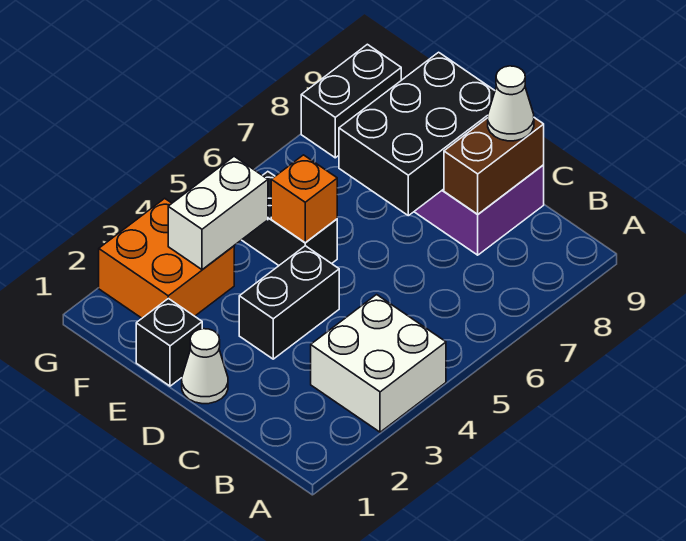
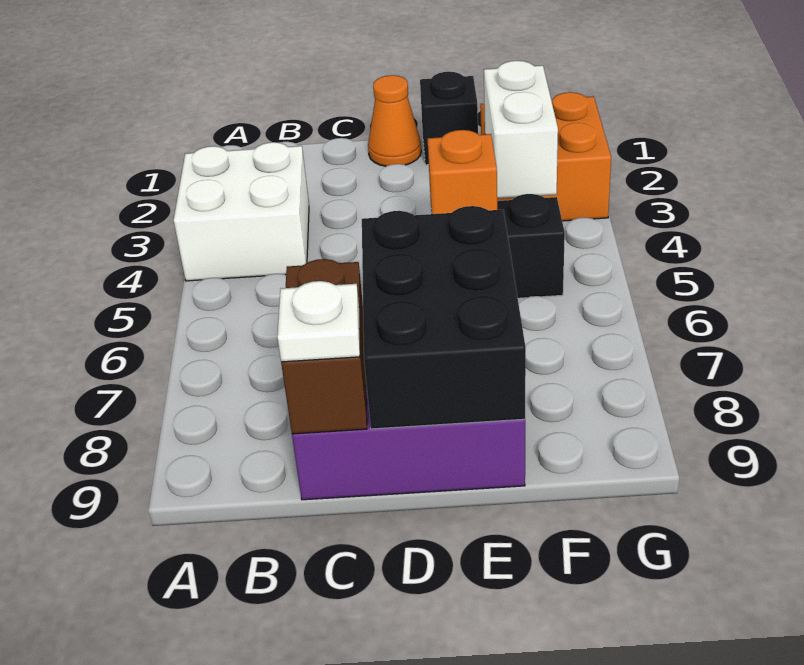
white cone C9 level 3 -> white plate C9 level 3
white cone D1 level 1 -> orange cone D1 level 1
black brick D3:D4 level 1 -> none
black brick G8:G9 level 1 -> none

